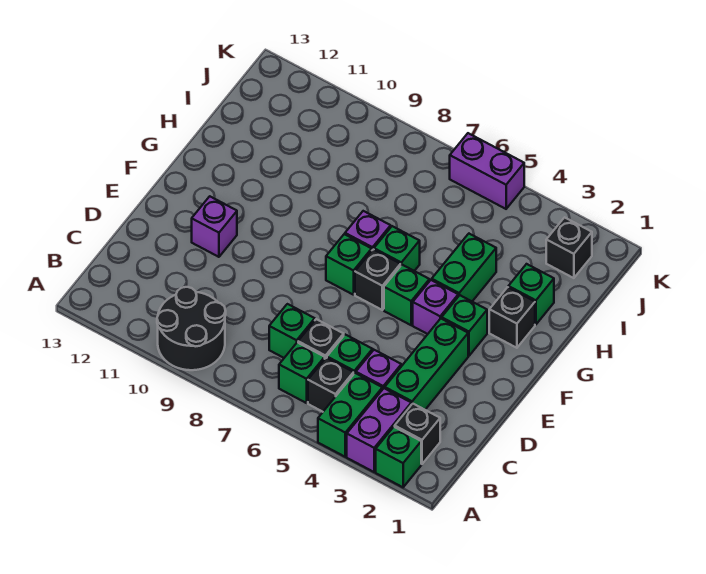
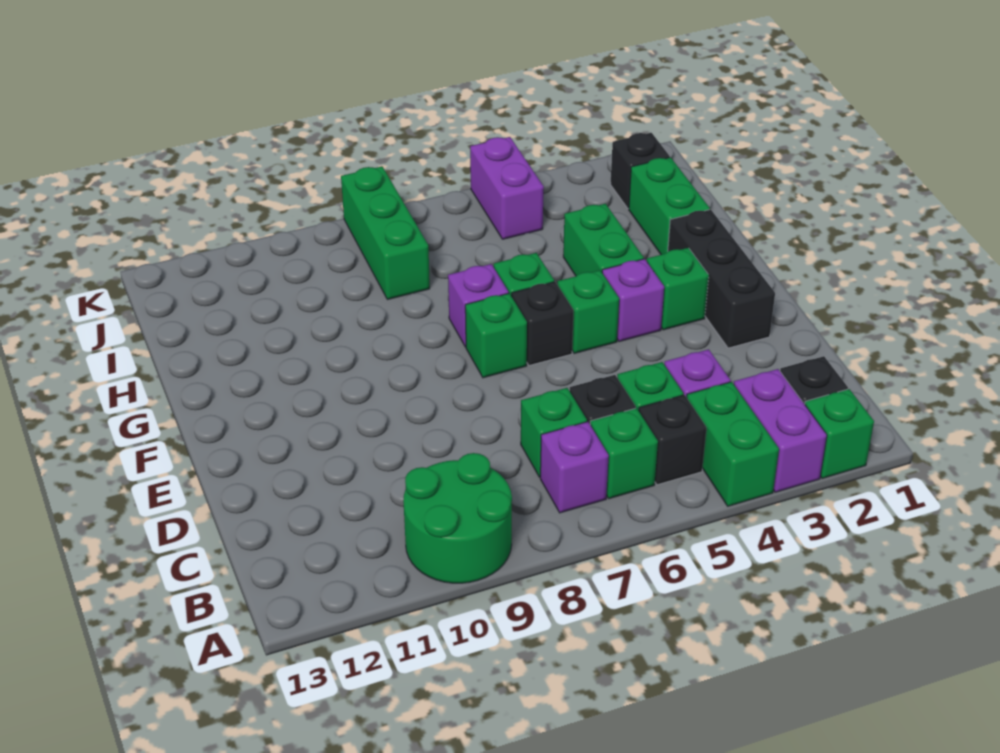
black round brick A9:B10 level 1 -> green round brick A9:B10 level 1
green brick C3:E3 level 1 -> green brick I8:K8 level 1
purple brick E11 level 1 -> purple brick B7 level 1
black brick G2 level 1 -> black brick E2:G2 level 1
green brick H2 level 1 -> green brick H2:I2 level 1
purple brick K5:K6 level 1 -> purple brick J5:K5 level 1

